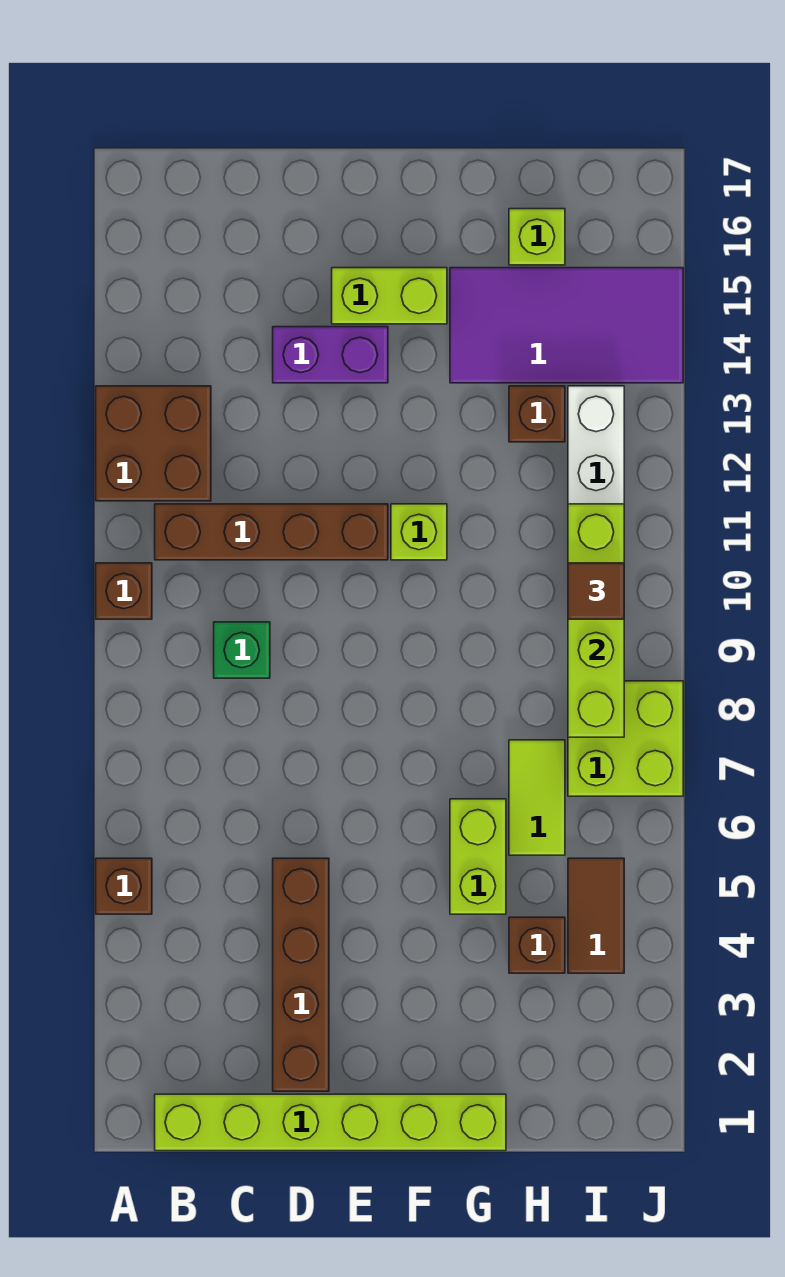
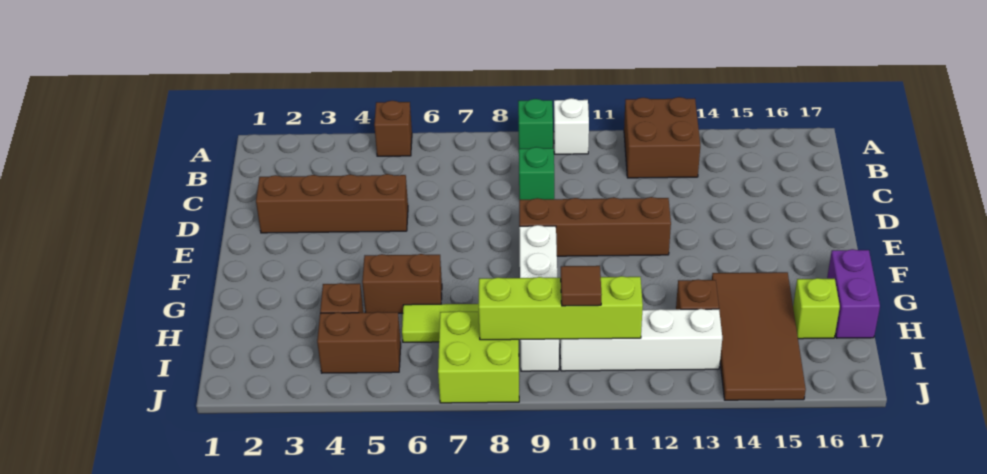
none -> green brick A9 level 1
brown brick A10 level 1 -> white brick A10 level 1
lime brick B1:G1 level 1 -> none
brown brick B11:E11 level 1 -> brown brick E9:E12 level 1
purple brick D14:E14 level 1 -> purple brick G17:H17 level 1
lime brick E15:F15 level 1 -> none
none -> white brick F9:I9 level 1
lime brick F11 level 1 -> none
lime brick G5:G6 level 1 -> brown brick G5:G6 level 1
purple tile G14:J15 level 1 -> brown tile G14:J15 level 1
brown tile I4:I5 level 1 -> brown brick I4:I5 level 1

